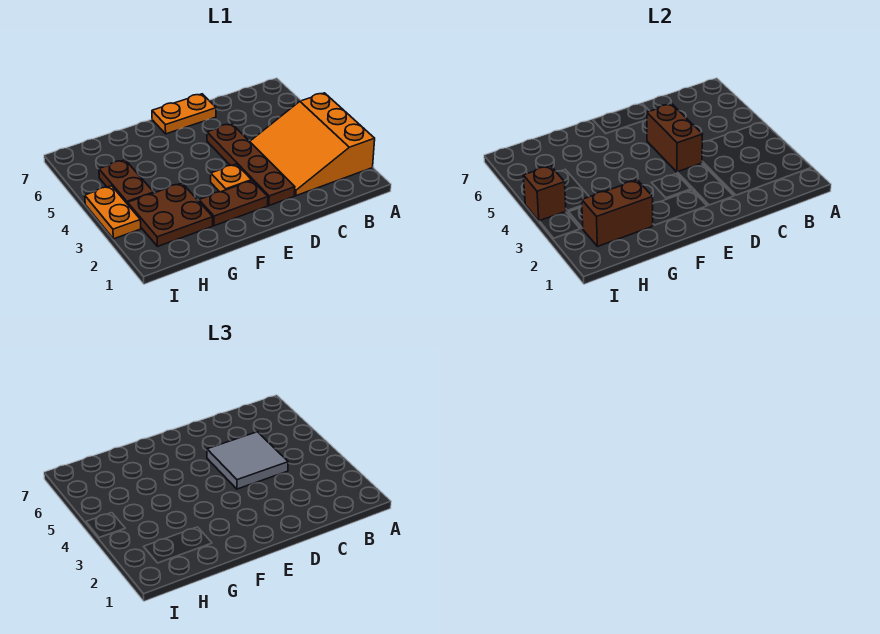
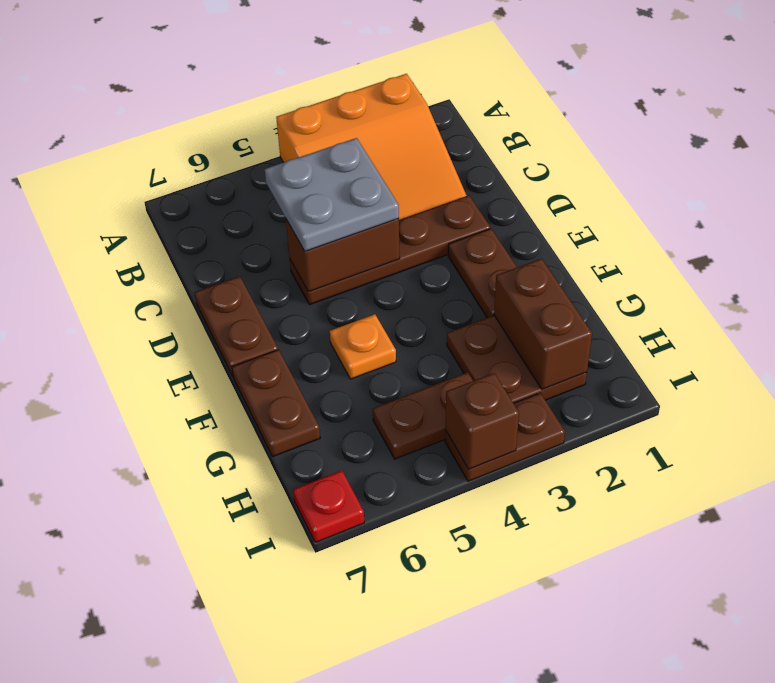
grey tile C4:D5 level 3 -> grey plate C4:D5 level 3
orange plate D7:E7 level 1 -> brown plate D7:E7 level 1
orange plate E3 level 1 -> orange plate F5 level 1
none -> brown plate F7:G7 level 1
orange plate I3:I4 level 1 -> brown plate I3:I4 level 1
none -> red plate I7 level 1

